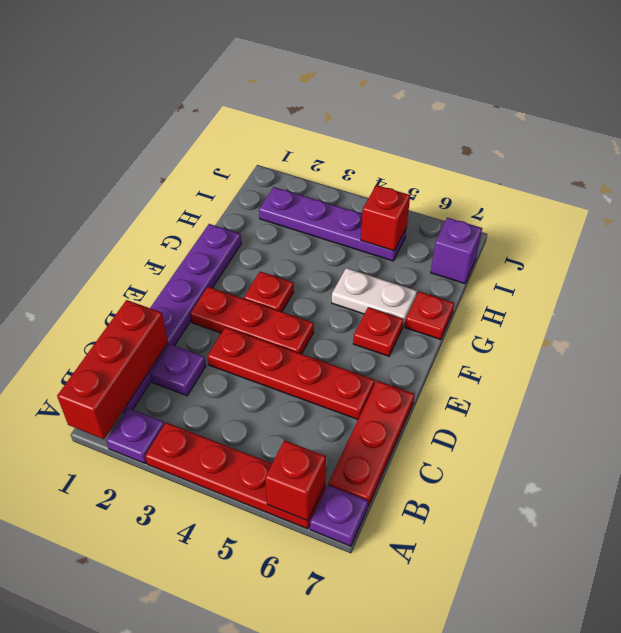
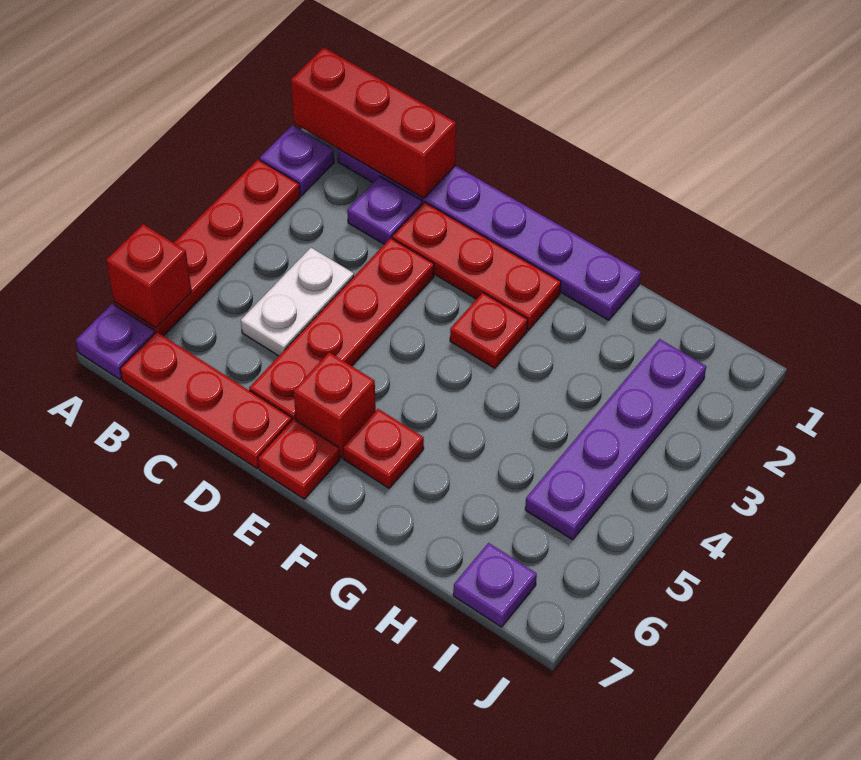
red plate E2:E4 level 1 -> red plate D2:F2 level 1
white plate G5:G6 level 1 -> white plate C4:C5 level 1
red plate G7 level 1 -> red plate E7 level 1
red brick I5 level 2 -> red brick E6 level 1
purple brick I7 level 1 -> purple plate I7 level 1

